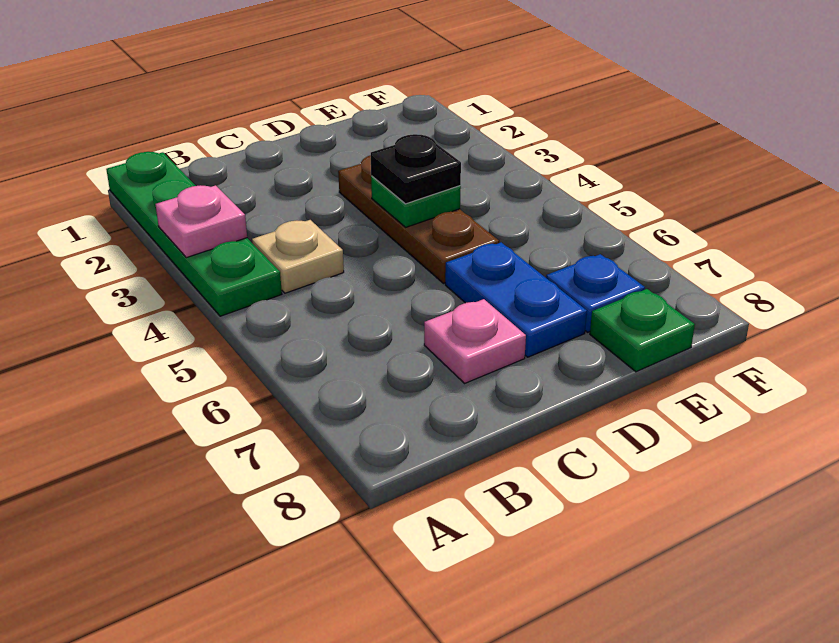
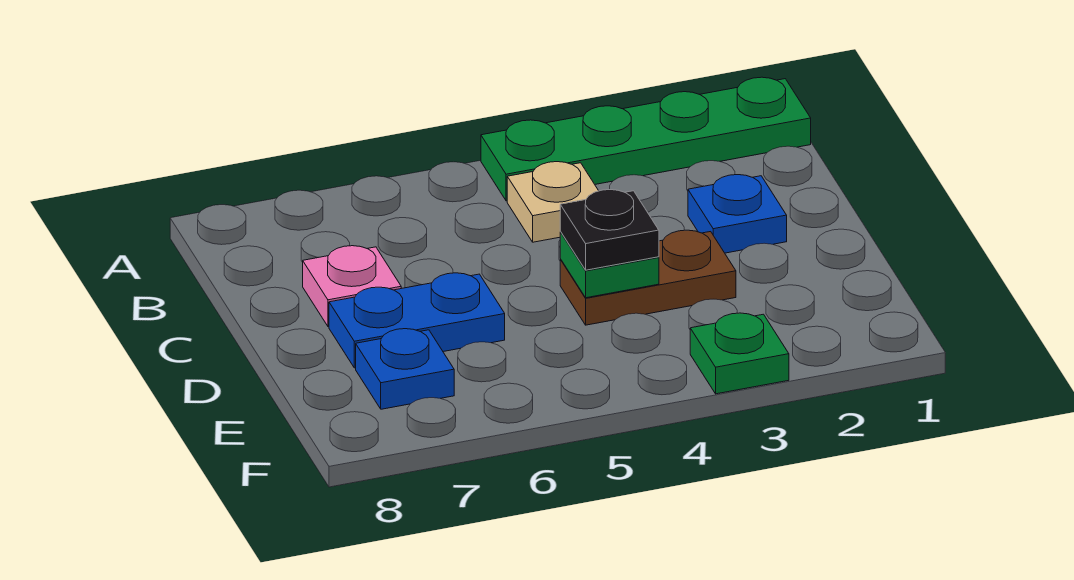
pink plate A3 level 2 -> none
none -> blue plate C2 level 1
brown plate D3:D5 level 1 -> brown plate D3:D4 level 1
green plate E8 level 1 -> green plate F3 level 1

